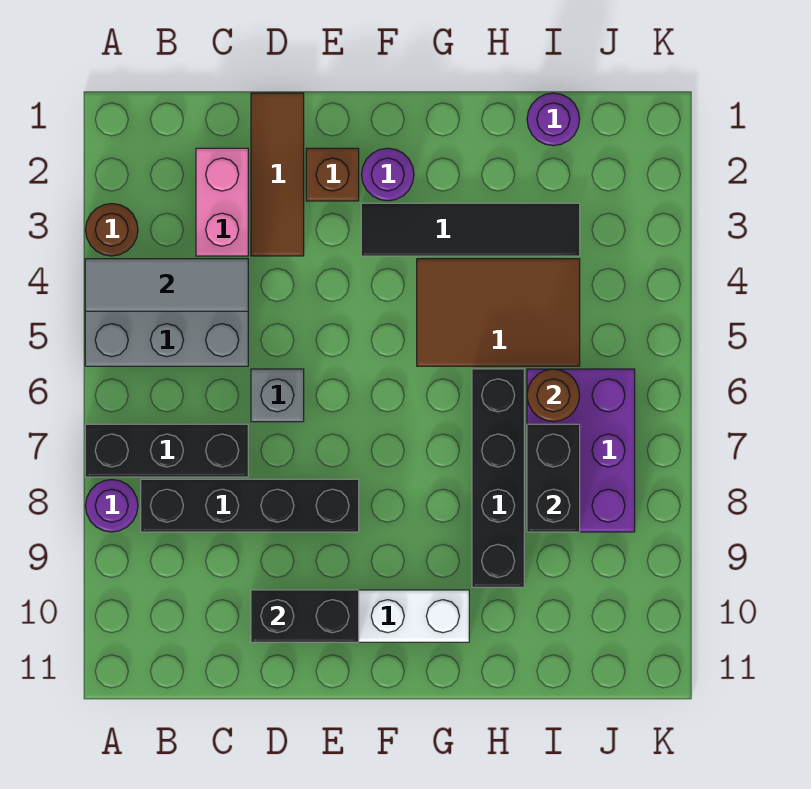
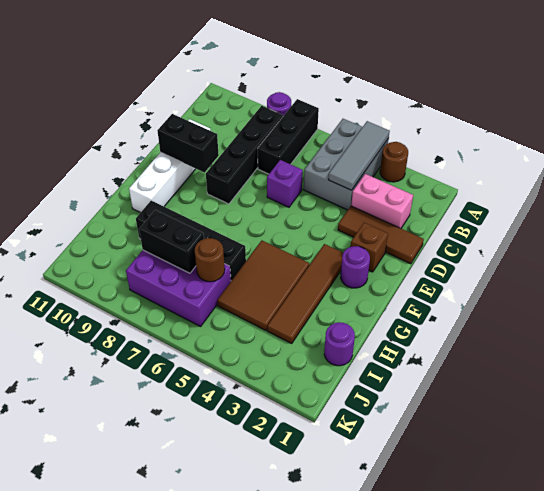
grey brick D6 level 1 -> purple brick D6 level 1
black brick D10:E10 level 2 -> black brick E9:E10 level 2
black tile F3:I3 level 1 -> brown tile F3:I3 level 1

